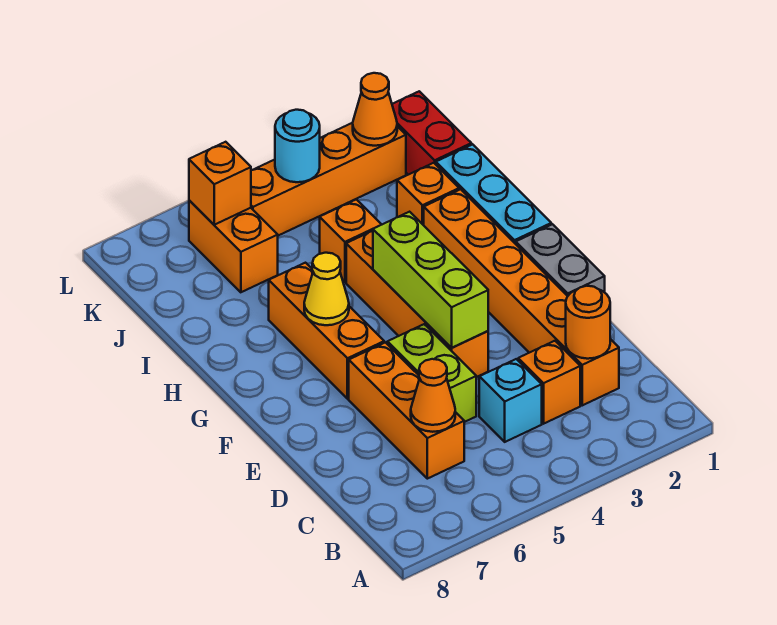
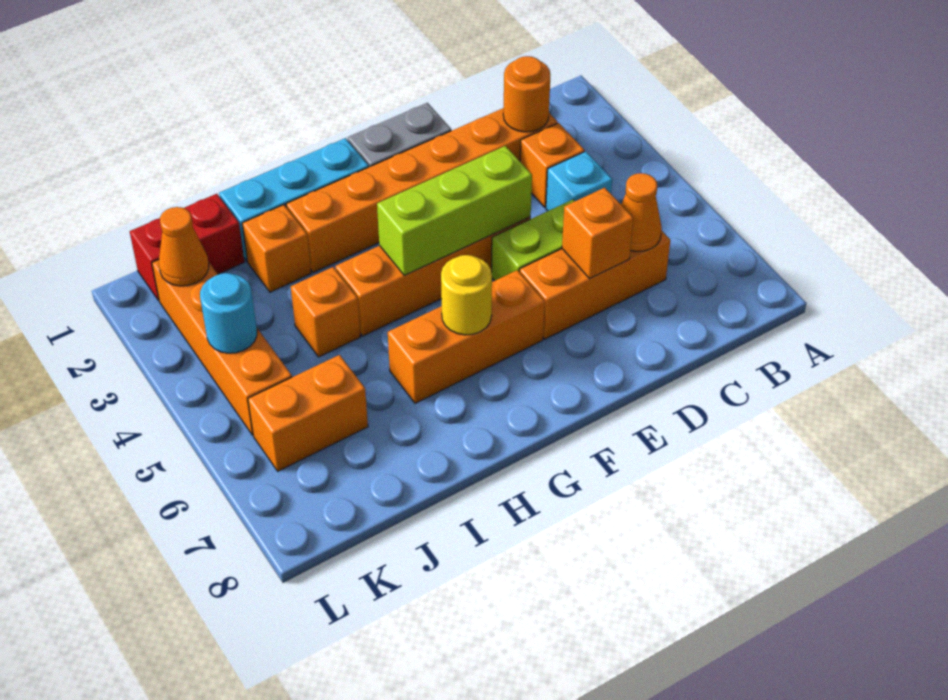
yellow cone G6 level 2 -> yellow round brick G6 level 2
orange brick K6 level 2 -> orange brick D6 level 2

